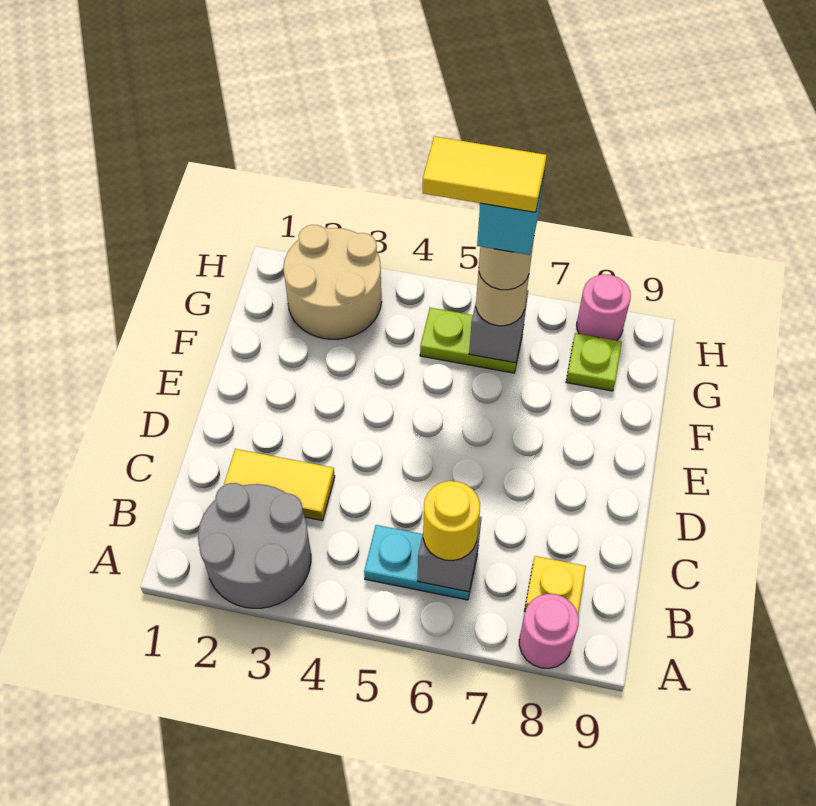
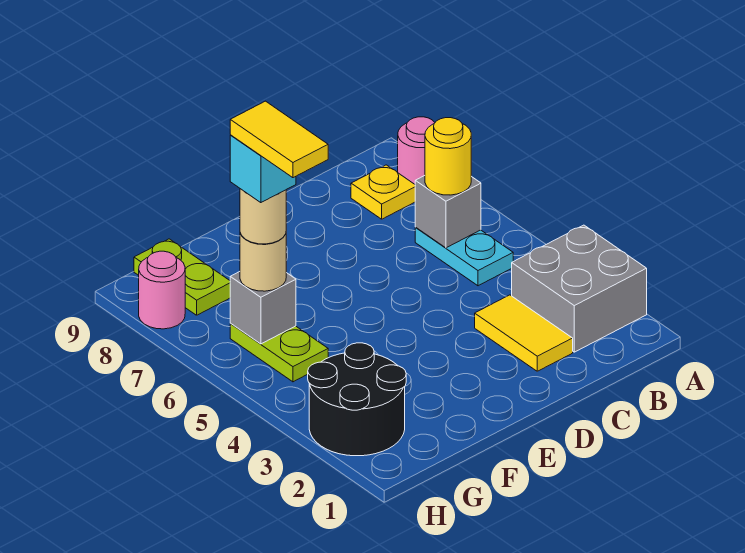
grey round brick A2:B3 level 1 -> grey brick A2:B3 level 1
tan round brick G2:H3 level 1 -> black round brick G2:H3 level 1
lime plate G8 level 1 -> lime plate G8:G9 level 1

